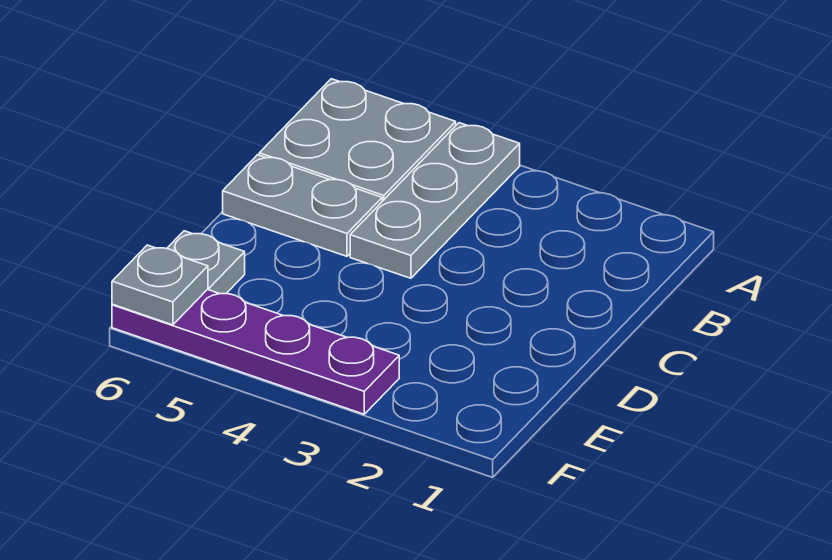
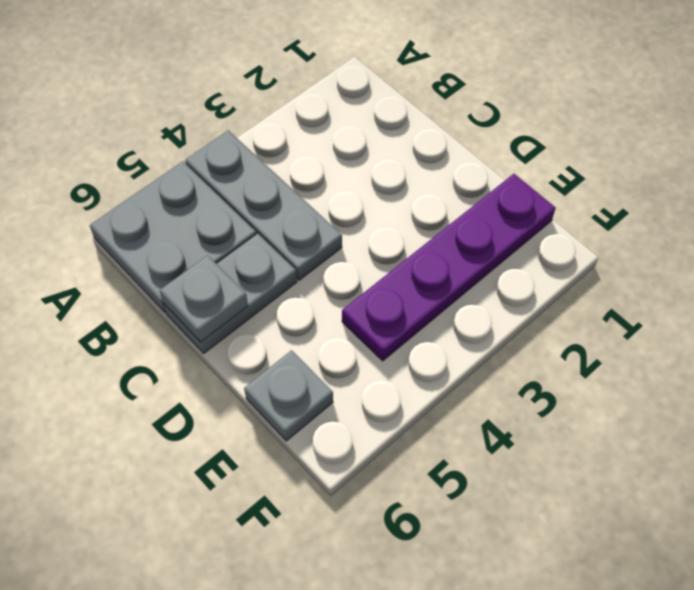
purple plate F3:F6 level 1 -> purple plate E1:E4 level 1
grey plate F6 level 2 -> grey plate C6 level 2

